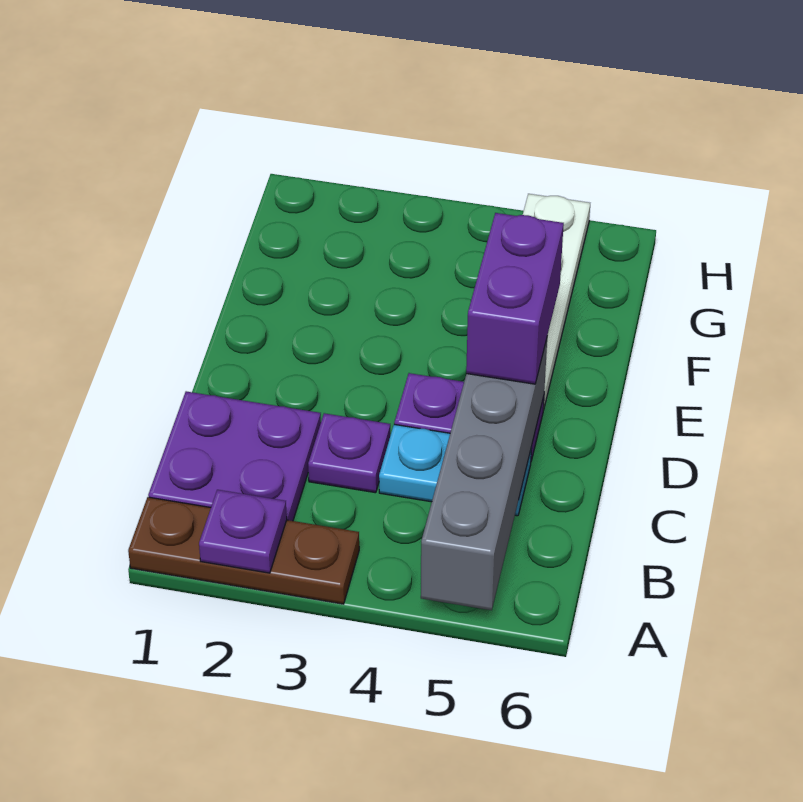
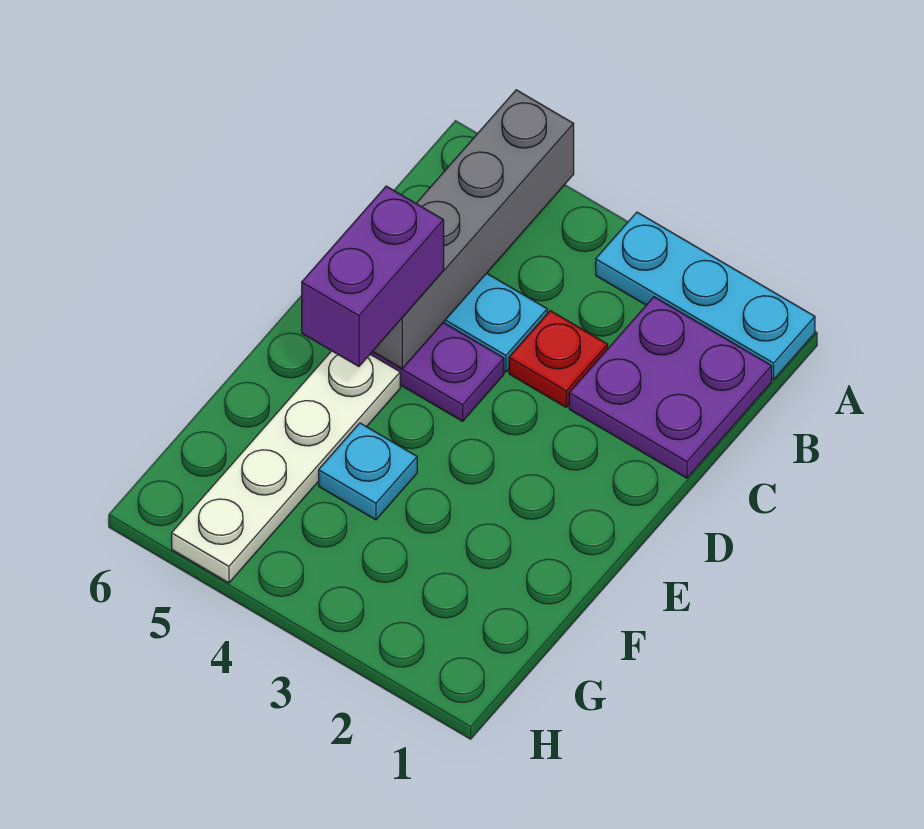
brown plate A1:A3 level 1 -> cyan plate A1:A3 level 1
purple plate A2 level 2 -> none
purple plate C3 level 1 -> red plate C3 level 1
none -> cyan plate F4 level 1

